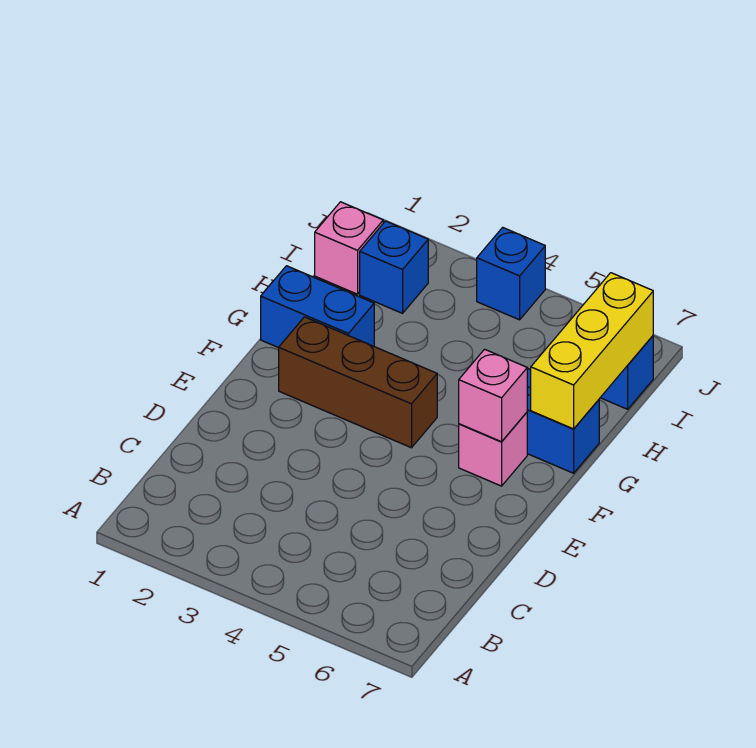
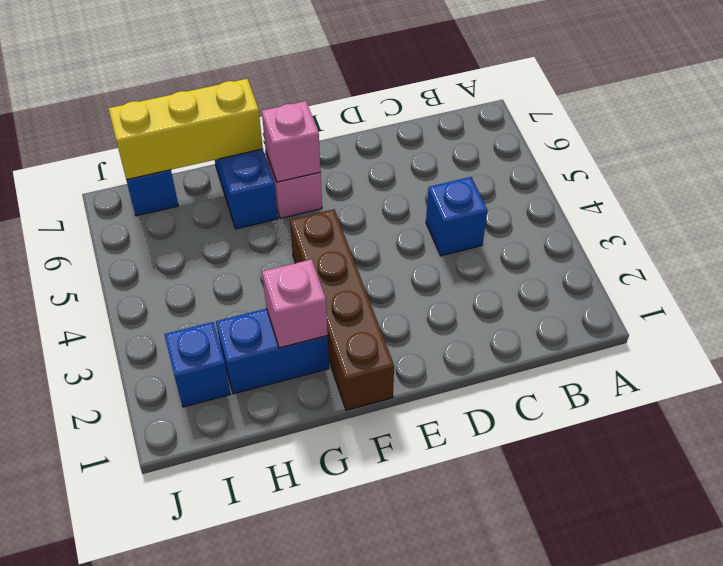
brown brick F2:F4 level 1 -> brown brick F1:F4 level 1
blue brick G1:G2 level 1 -> blue brick G2:H2 level 1
pink brick I1 level 1 -> pink brick G2 level 2
blue brick J4 level 1 -> blue brick C4 level 1

